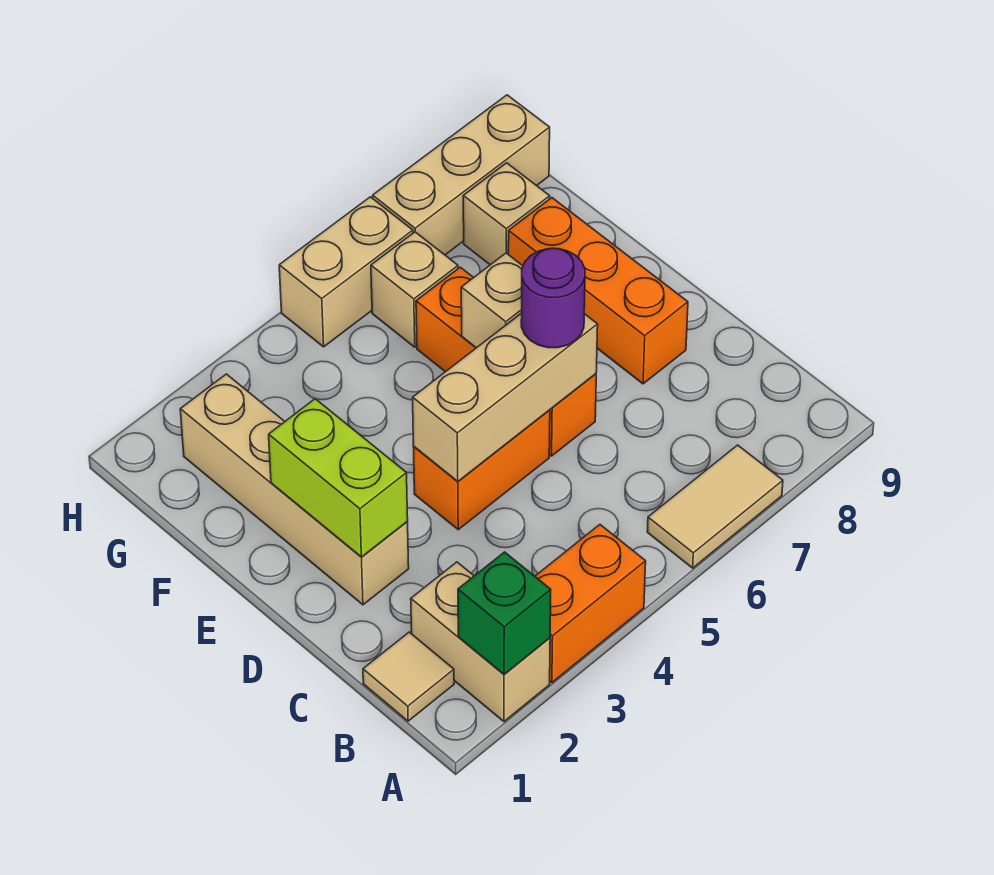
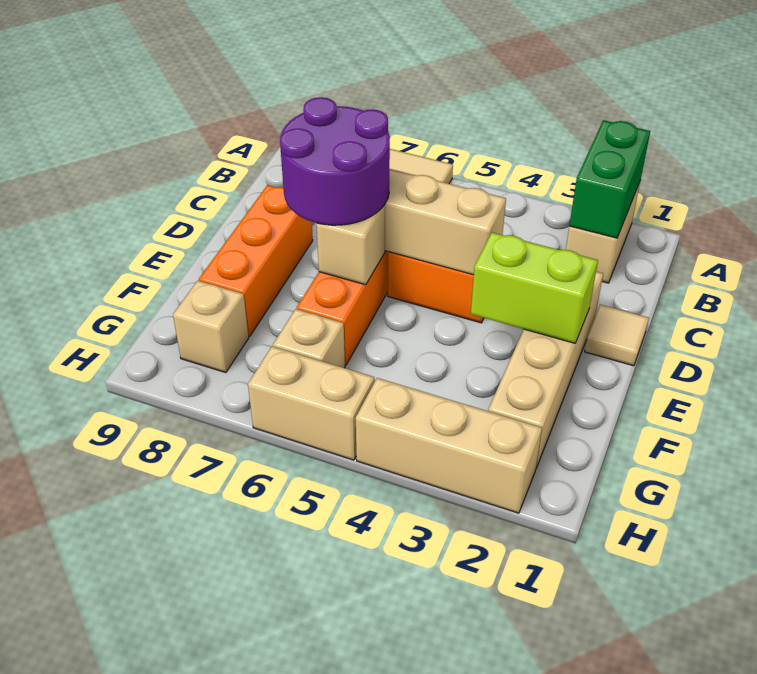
green brick A2 level 2 -> green brick A2:B2 level 2
orange brick A3:A4 level 1 -> none
tan tile B1 level 1 -> tan tile D1 level 1
lime brick D2:E2 level 2 -> lime brick E2:E3 level 2
purple round brick D6 level 3 -> purple round brick D6:E7 level 3
tan brick H7:H9 level 1 -> tan brick H2:H4 level 1

